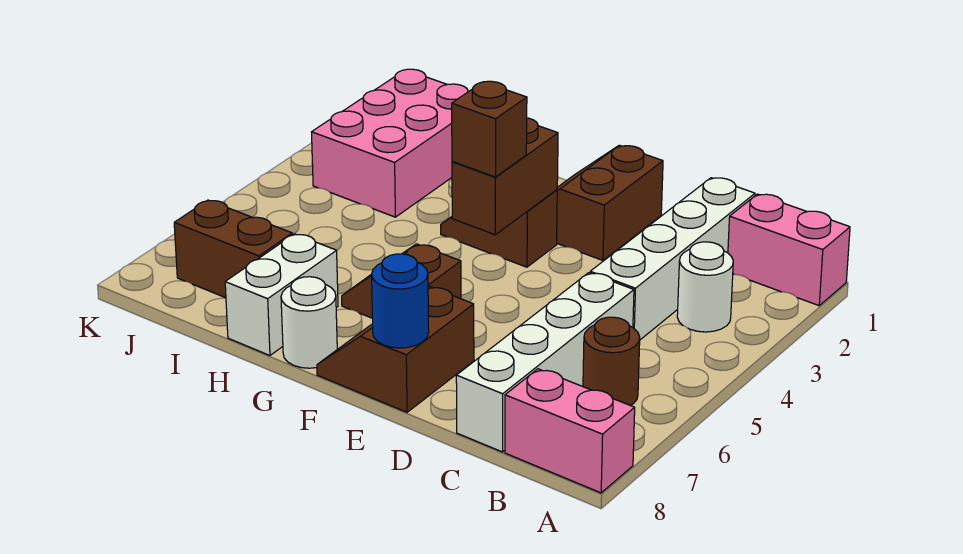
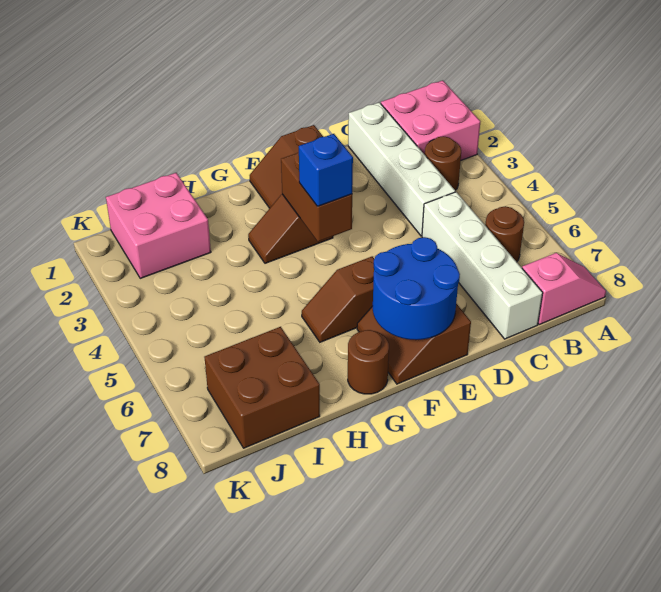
pink brick A1:B1 level 1 -> pink brick A1:B2 level 1
pink brick A8:B8 level 1 -> pink slope A8:B8 level 1 top B
white round brick B3 level 1 -> brown round brick B3 level 1
blue round brick E8 level 2 -> blue round brick E7:F8 level 2
brown brick F4 level 3 -> blue brick F4 level 3
white round brick G8 level 1 -> brown round brick G8 level 1
white brick H7:H8 level 1 -> none
pink brick I1:J3 level 1 -> pink brick I1:J2 level 1
brown brick I7:J7 level 1 -> brown brick I7:J8 level 1

